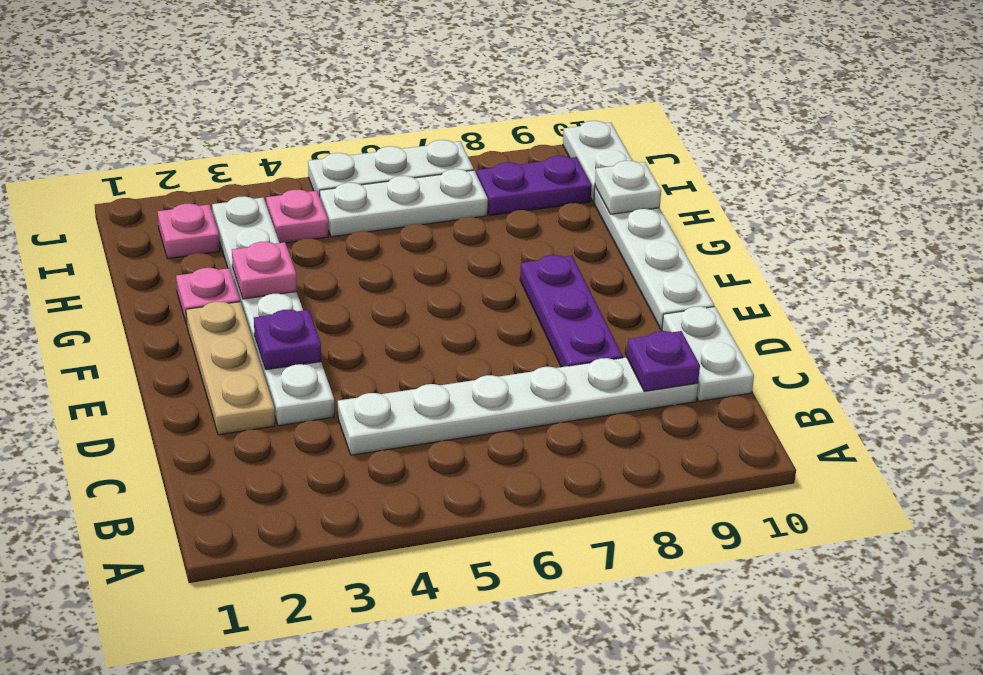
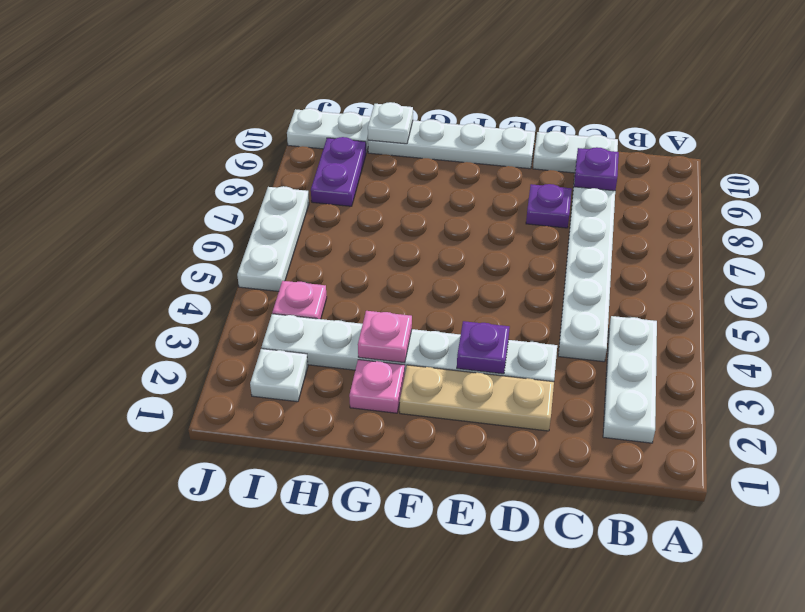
purple plate D8:F8 level 1 -> purple plate D8 level 1
pink plate I2 level 1 -> white plate I2 level 1
white plate I5:I7 level 1 -> white plate B2:B4 level 1

